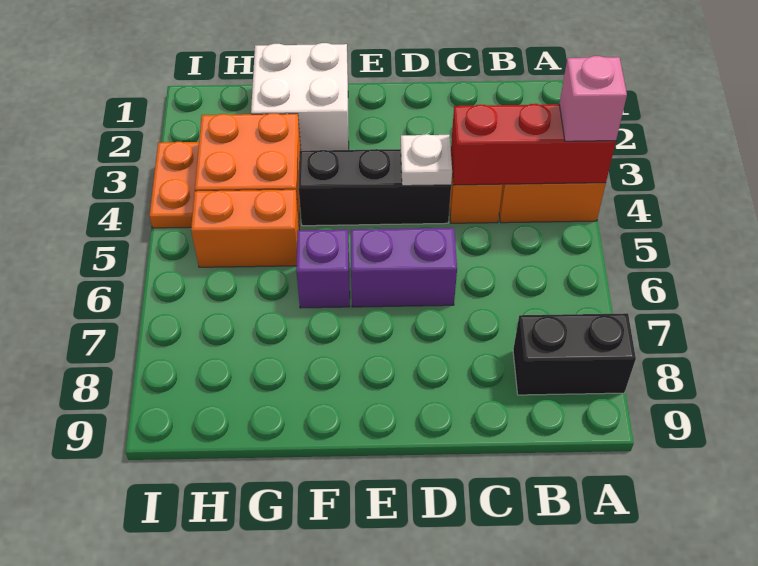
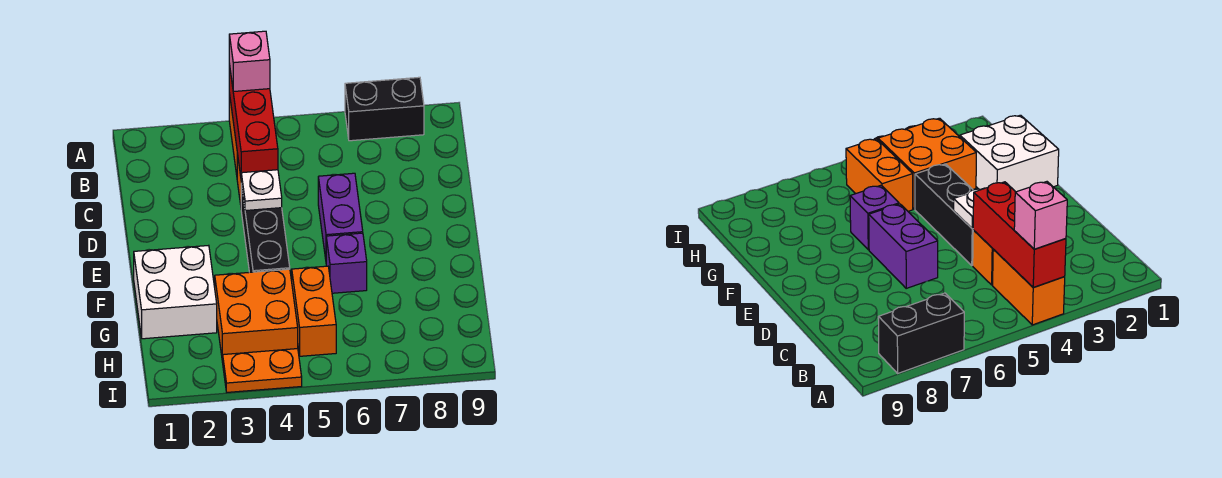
black brick A8:B8 level 1 -> black brick A7:A8 level 1

